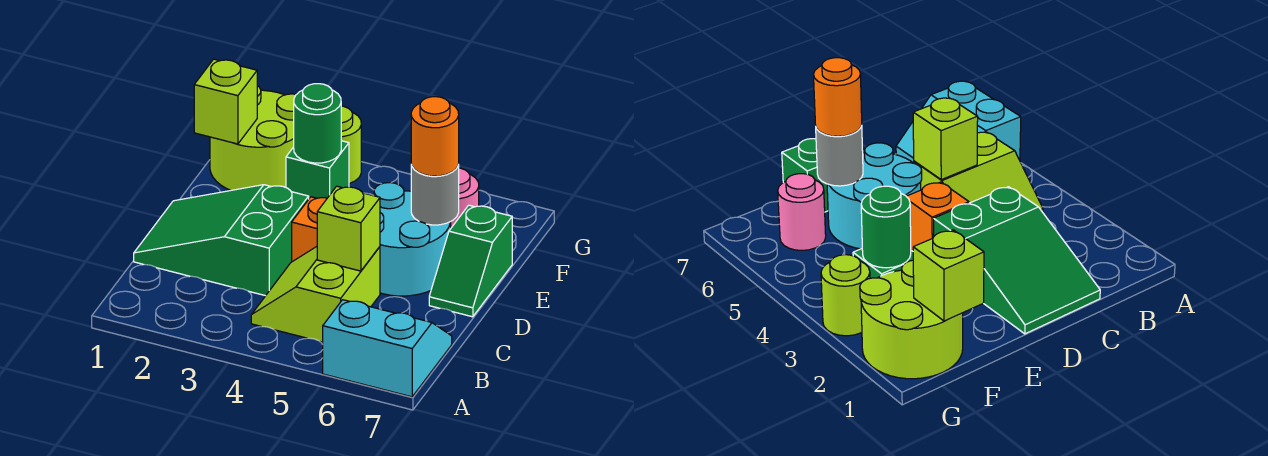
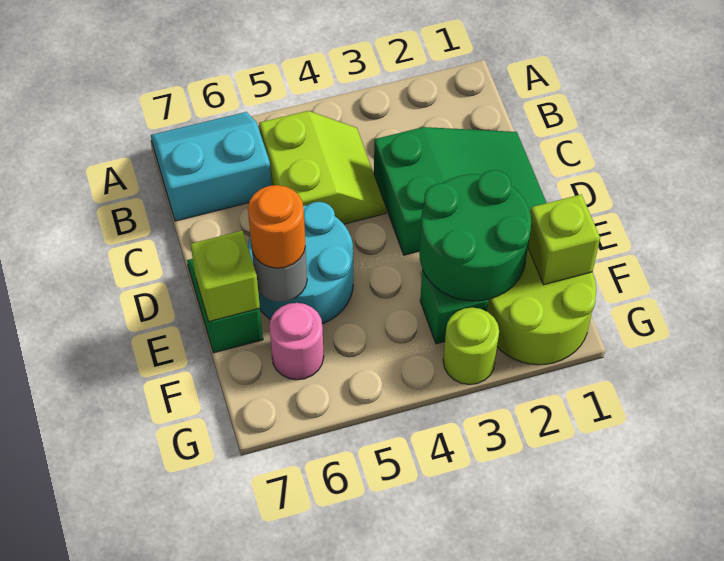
cyan slope A6:B7 level 1 top A -> cyan slope A6:B7 level 1 top B
lime brick C5 level 2 -> lime brick E7 level 2
orange brick D4 level 1 -> none
green round brick F3 level 2 -> green round brick E2:F3 level 2

